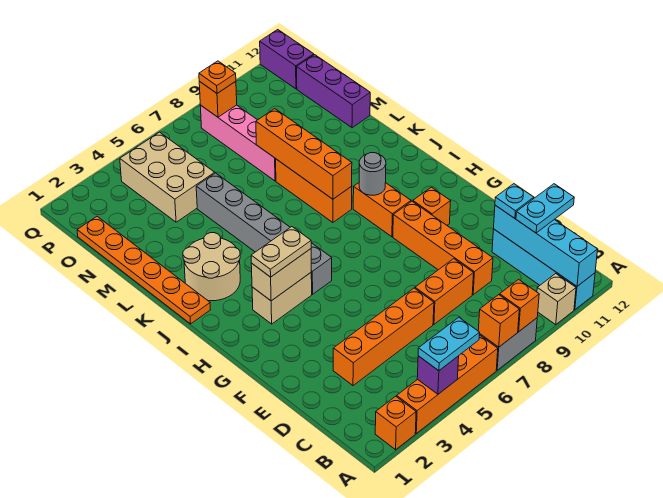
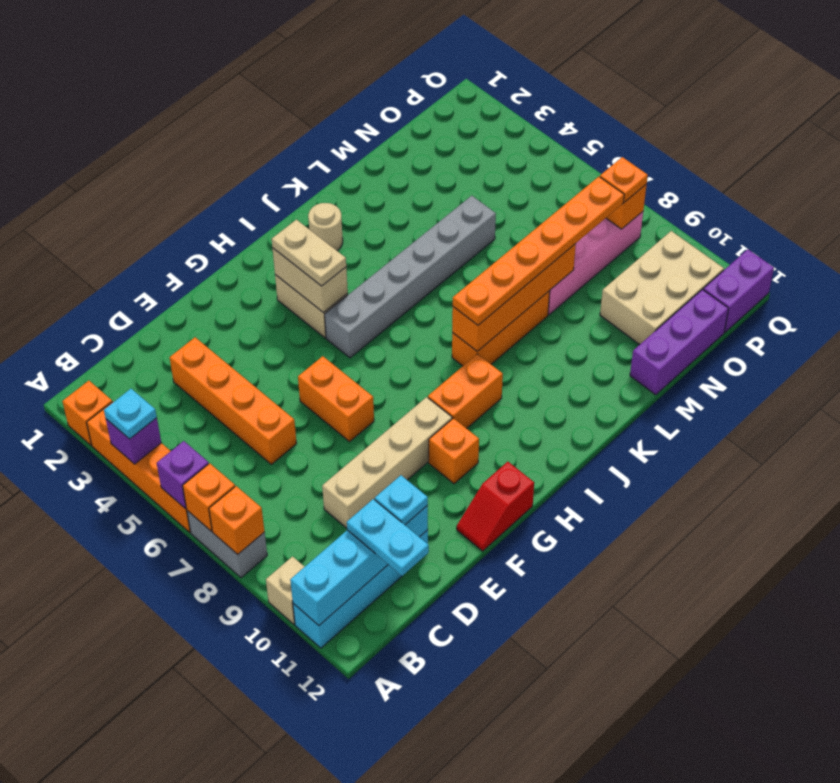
cyan plate A4:A5 level 3 -> cyan plate A4 level 3
none -> purple brick A6 level 2
orange brick D7:D8 level 1 -> orange brick F6:F7 level 1
orange brick D9:G9 level 1 -> tan brick D9:G9 level 1
none -> red slope F12:G12 level 1 top G
grey round brick I9 level 2 -> none
orange plate J1:O1 level 1 -> orange plate J8:O8 level 3
tan round brick J2:K3 level 1 -> tan round brick J2 level 1
tan brick N4:P5 level 1 -> tan brick N10:P11 level 1

